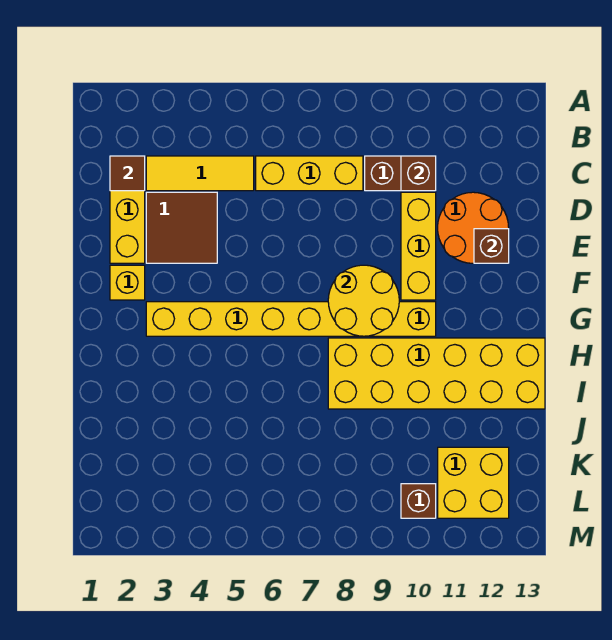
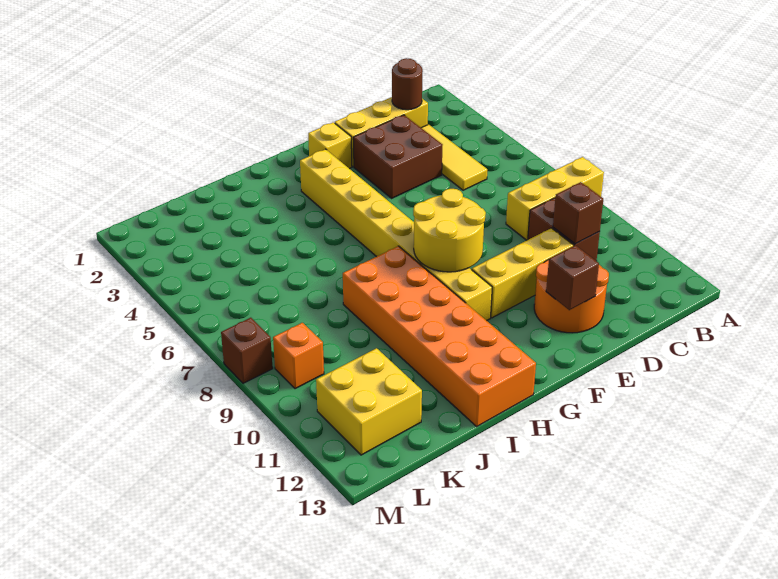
brown tile C2 level 2 -> brown round brick C2 level 2
yellow brick C6:C8 level 1 -> yellow brick A8:C8 level 1
brown tile D3:E4 level 1 -> brown brick D3:E4 level 1
yellow brick H8:I13 level 1 -> orange brick H8:I13 level 1
none -> orange brick L9 level 1
brown brick L10 level 1 -> brown brick M8 level 1

